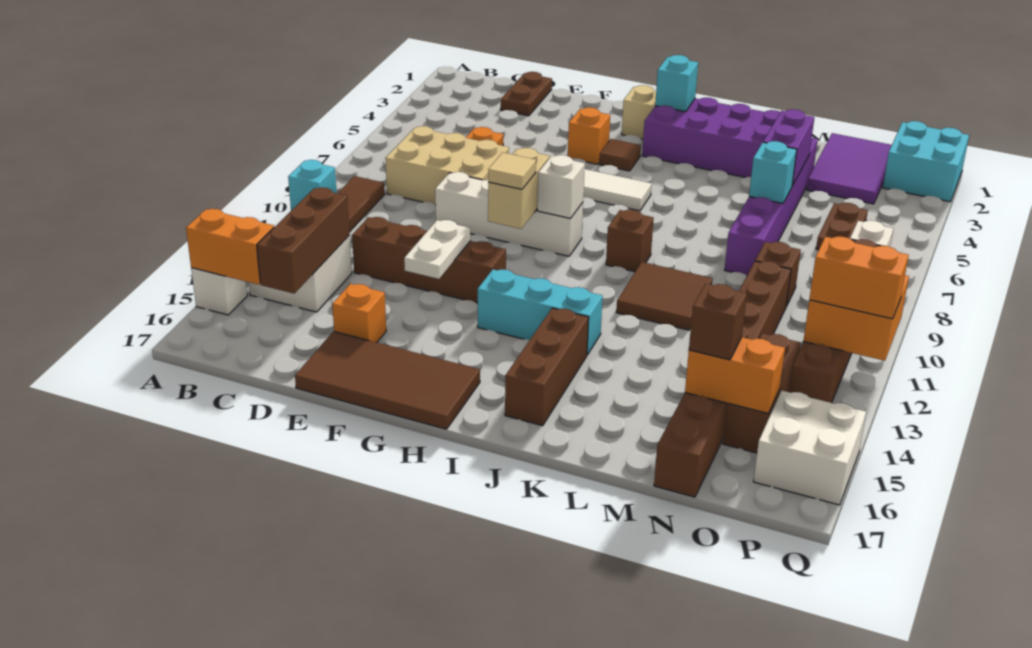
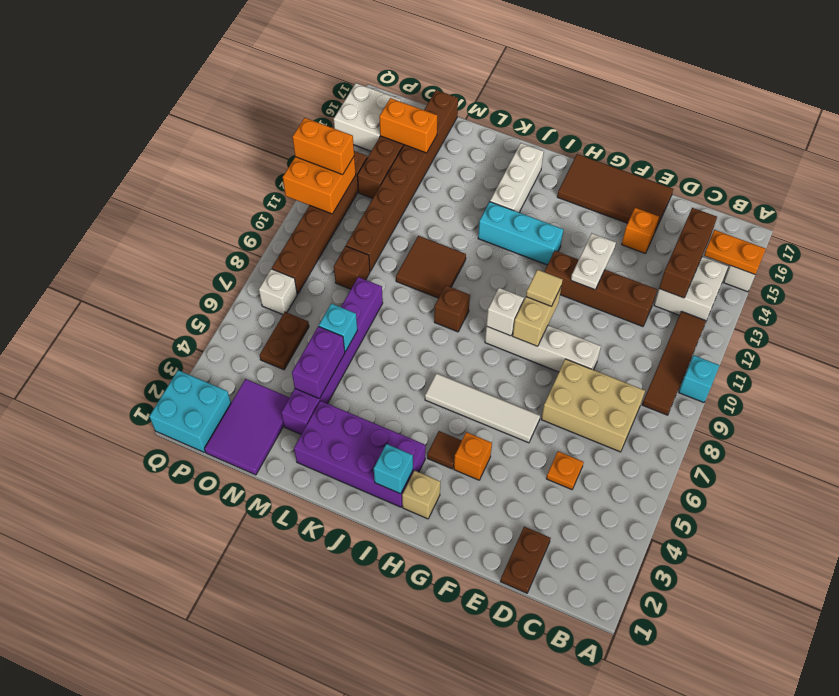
orange brick A15:B15 level 2 -> orange plate A15:B15 level 2
brown brick J14:J16 level 1 -> white brick J14:J16 level 1
brown brick N15 level 3 -> none

